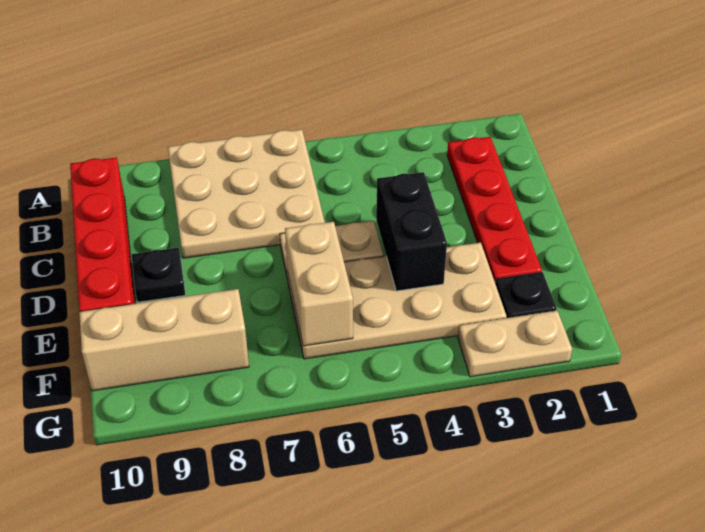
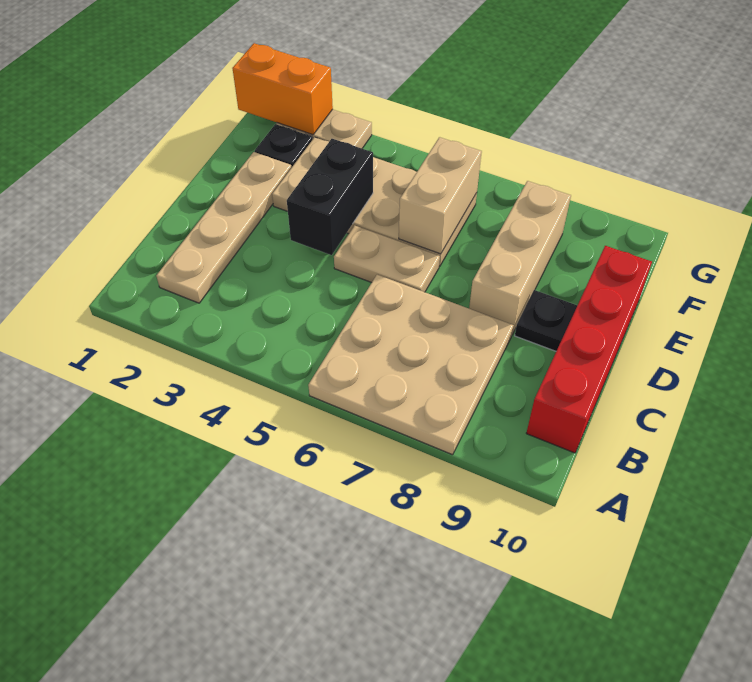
red plate B2:E2 level 1 -> tan plate B2:E2 level 1
tan brick F8:F10 level 1 -> tan brick D8:F8 level 1
none -> orange brick G1:G2 level 2

